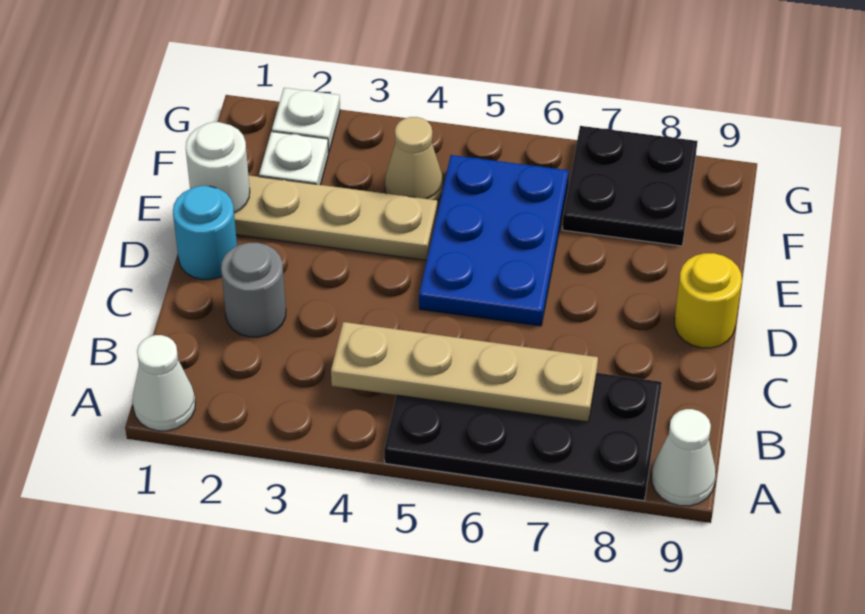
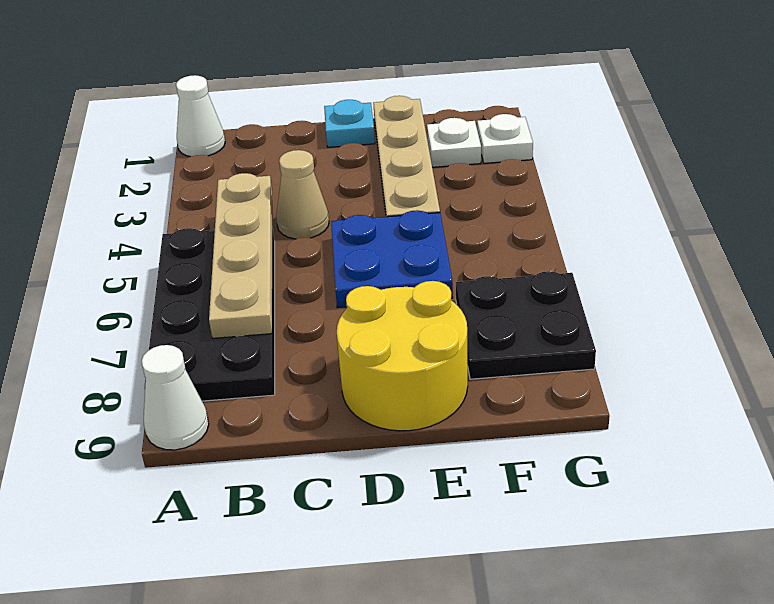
grey round brick C2 level 1 -> none
cyan round brick D1 level 1 -> cyan plate D1 level 1
blue plate D5:F6 level 1 -> blue plate D5:E6 level 1
yellow round brick D9 level 1 -> yellow round brick D8:E9 level 1
white round brick E1 level 2 -> none
tan cone F4 level 1 -> tan cone C4 level 1

